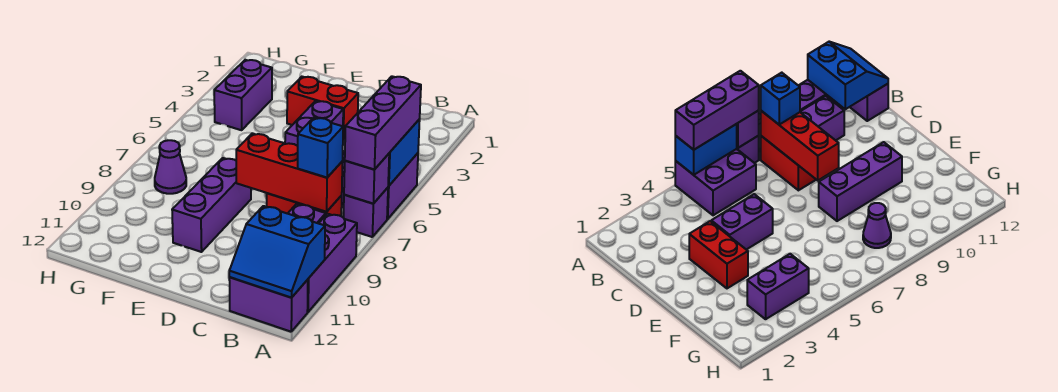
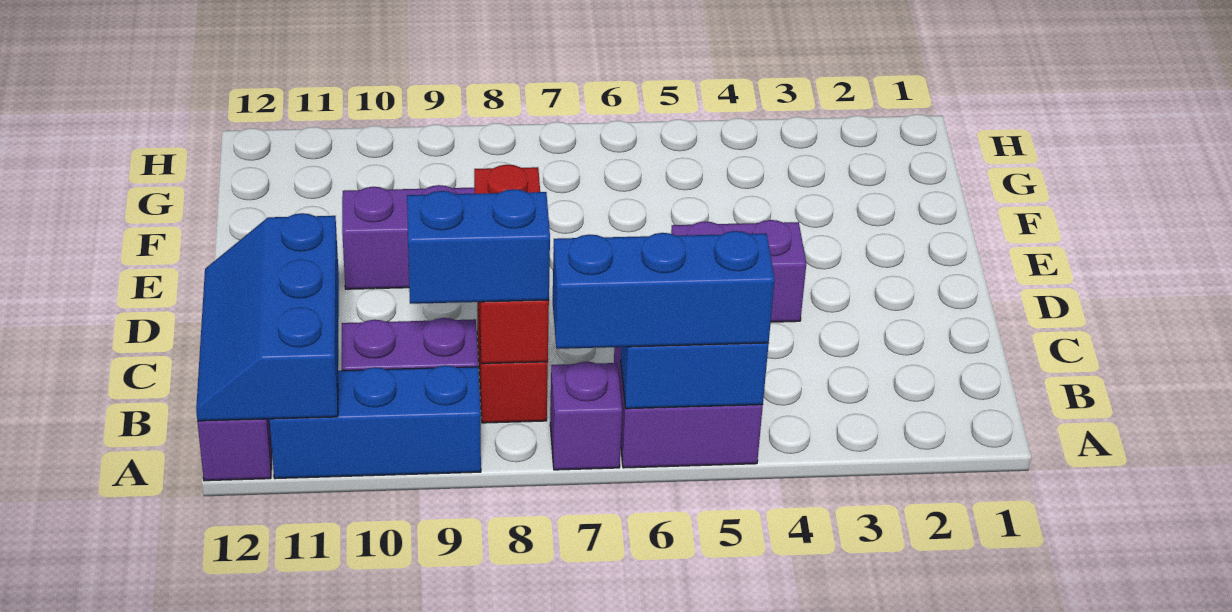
purple brick A5:A7 level 3 -> blue brick A5:A7 level 3
purple brick A7 level 2 -> none
purple brick A9:A11 level 1 -> blue brick A9:A11 level 1
blue slope A11:B12 level 2 top 11 -> blue slope A11:C12 level 2 top 11
blue brick B8 level 3 -> blue brick B8:B9 level 3
red brick D3:E3 level 1 -> none
purple brick G3:G4 level 1 -> none
purple cone G8 level 1 -> none

